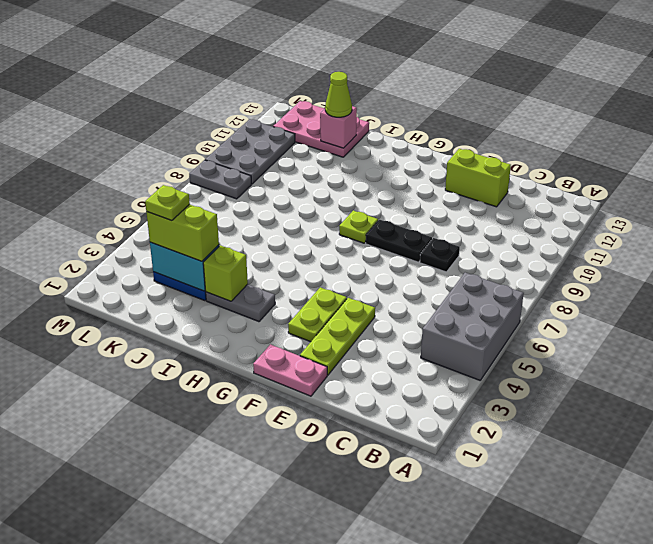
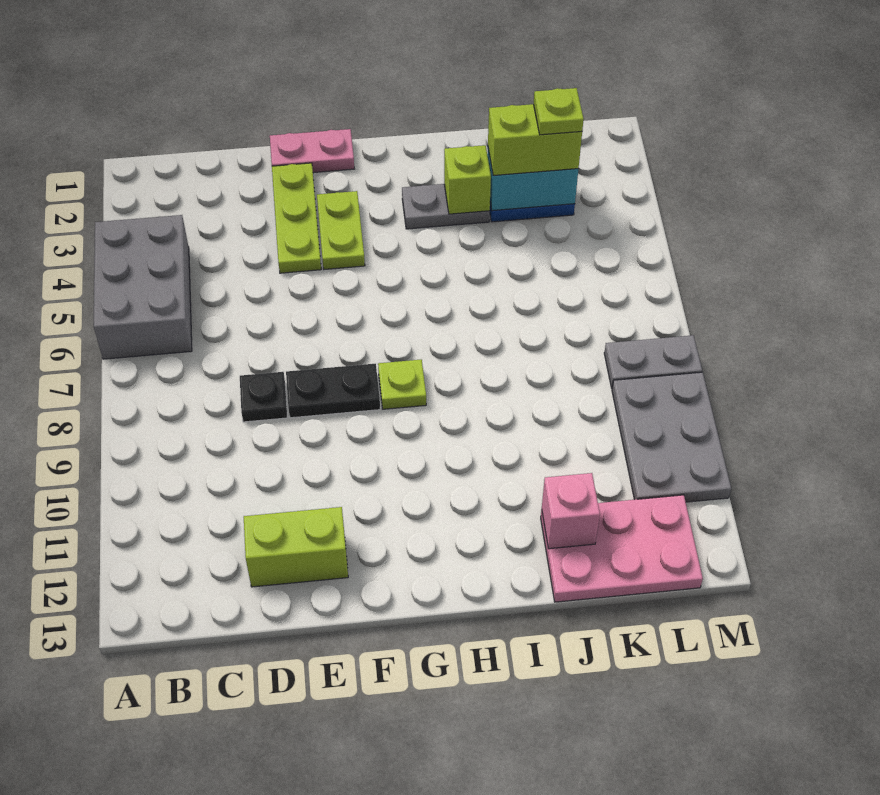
lime cone J12 level 3 -> none

